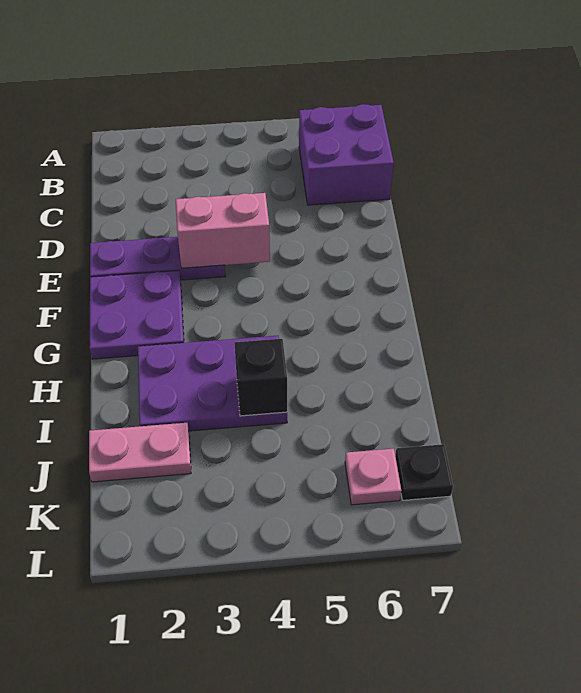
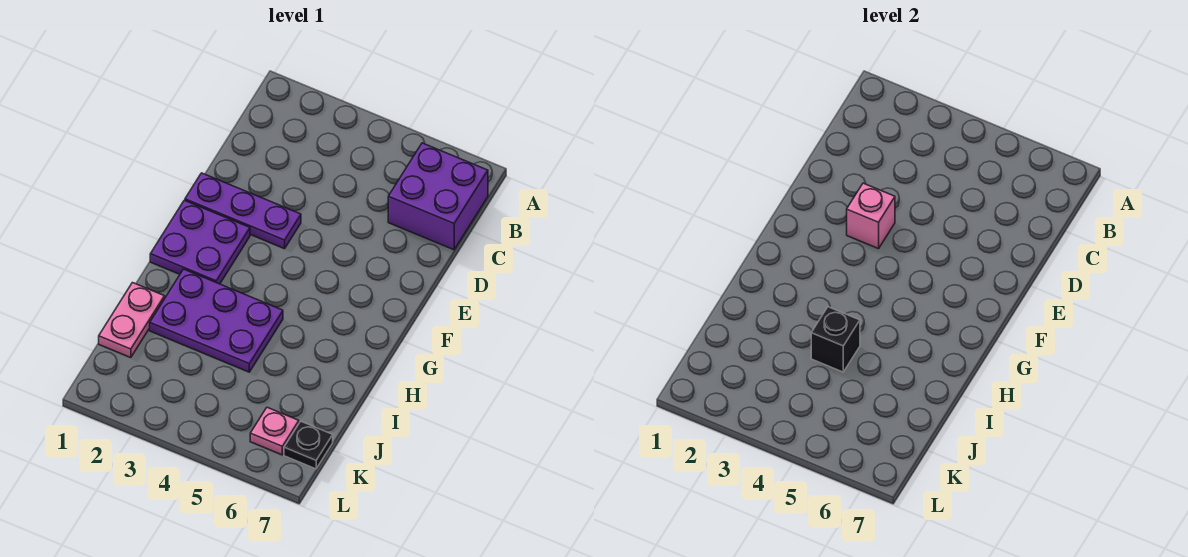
pink brick E3:E4 level 2 -> pink brick E3 level 2
pink plate J1:J2 level 1 -> pink plate I1:J1 level 1

